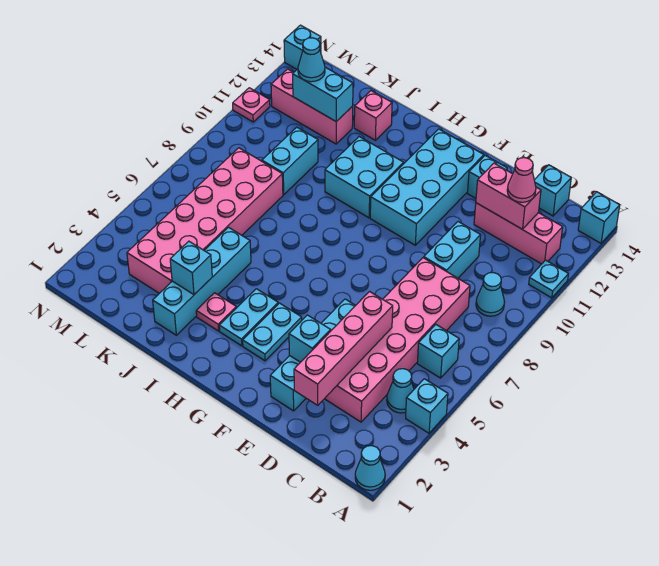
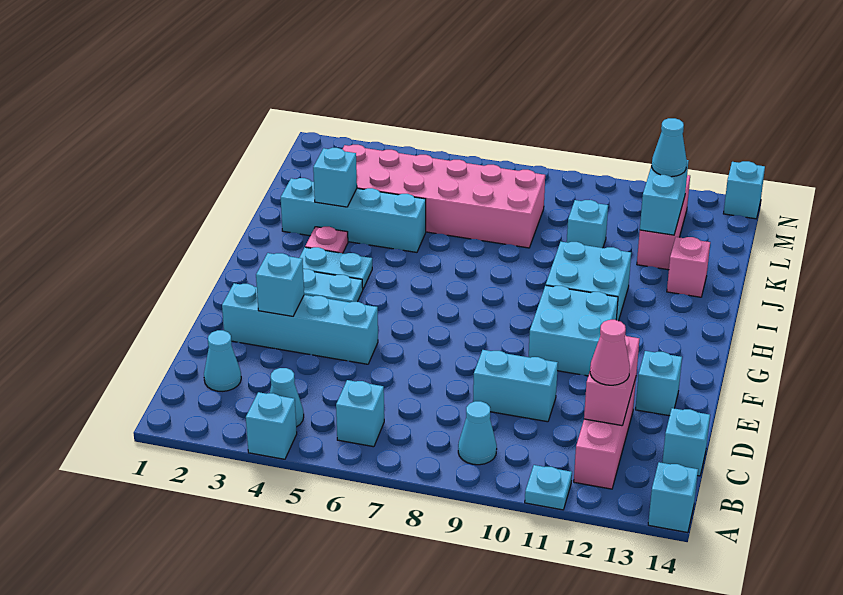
cyan cone A1 level 1 -> cyan cone C2 level 1
pink brick C3:D8 level 1 -> none
pink brick D2:D5 level 2 -> none
cyan brick F10:G13 level 1 -> cyan brick F10:G11 level 1
cyan brick K9:K10 level 1 -> cyan brick K10 level 1
pink plate N11 level 1 -> none

